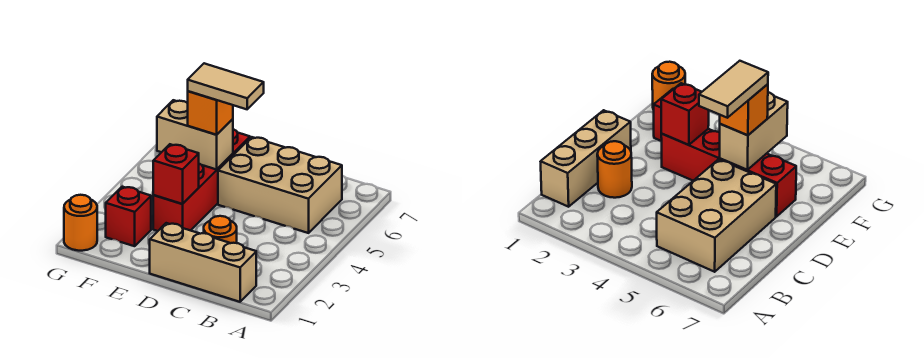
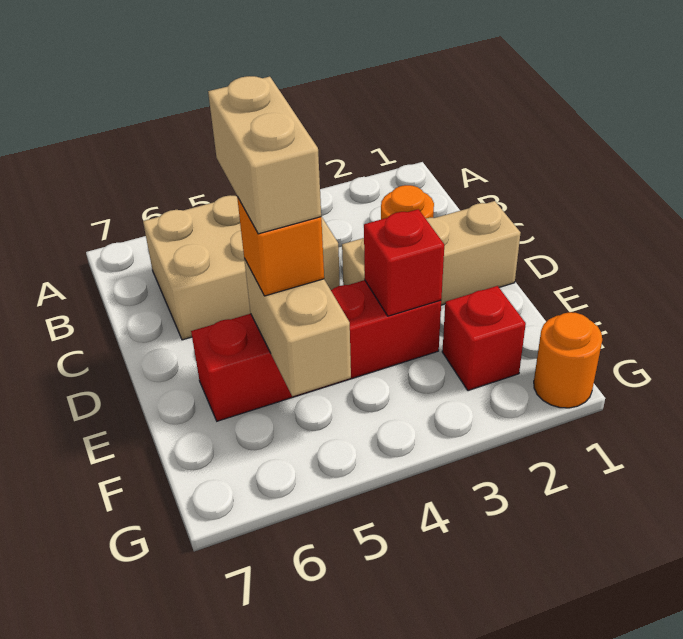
tan brick B1:D1 level 1 -> tan brick D1:D3 level 1
tan brick B5:D6 level 1 -> tan brick B4:C6 level 1
tan tile D5:E5 level 4 -> tan brick D5:E5 level 4

